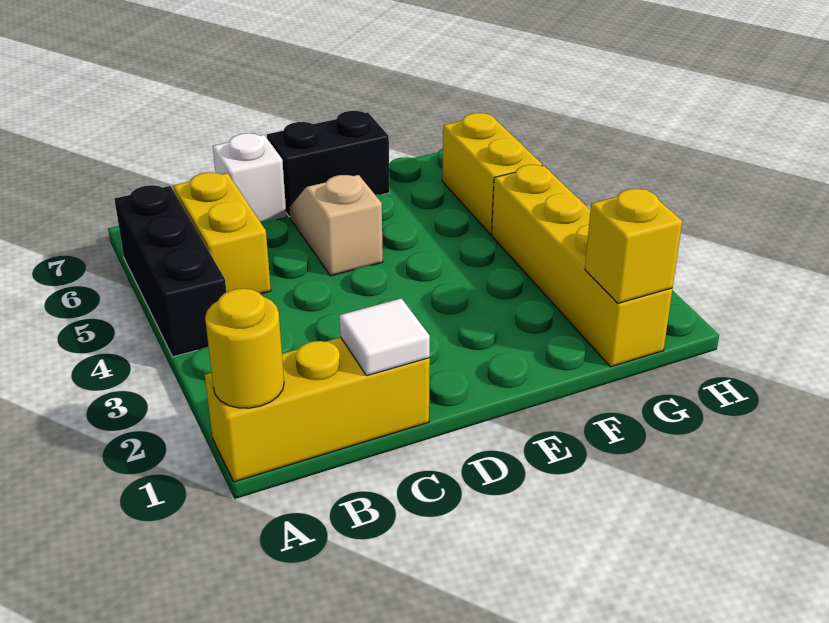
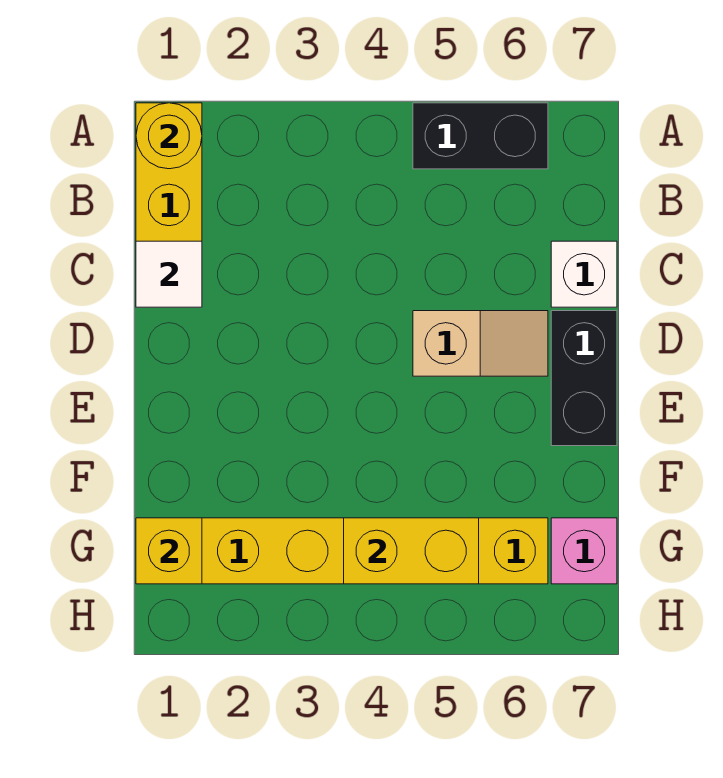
black brick A4:A6 level 1 -> black brick A5:A6 level 1
yellow brick B5:B6 level 1 -> yellow brick G4:G5 level 2
none -> pink brick G7 level 1

